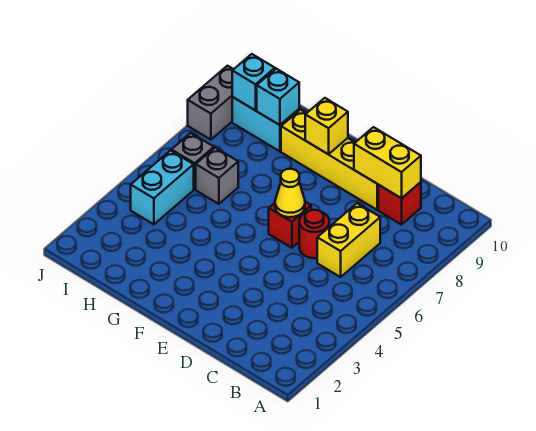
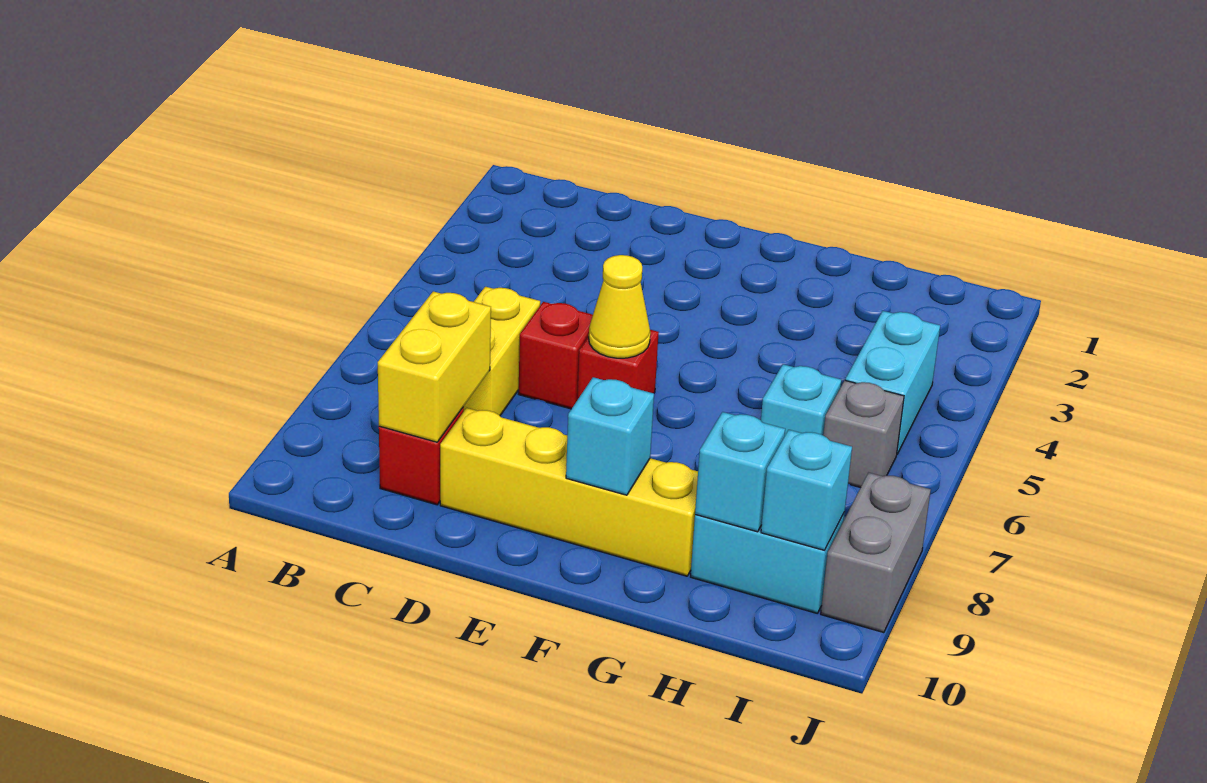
yellow brick C9:D9 level 2 -> yellow brick C8:C9 level 2
red round brick D6 level 1 -> red brick D6 level 1
yellow brick F9 level 2 -> cyan brick F9 level 2
grey brick H6 level 1 -> cyan brick H6 level 1

